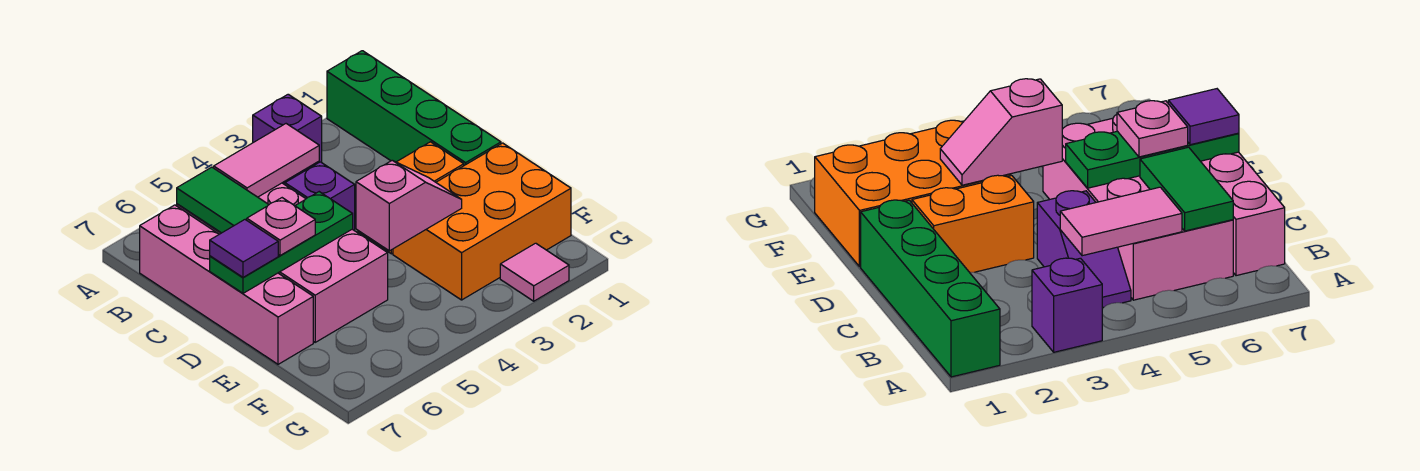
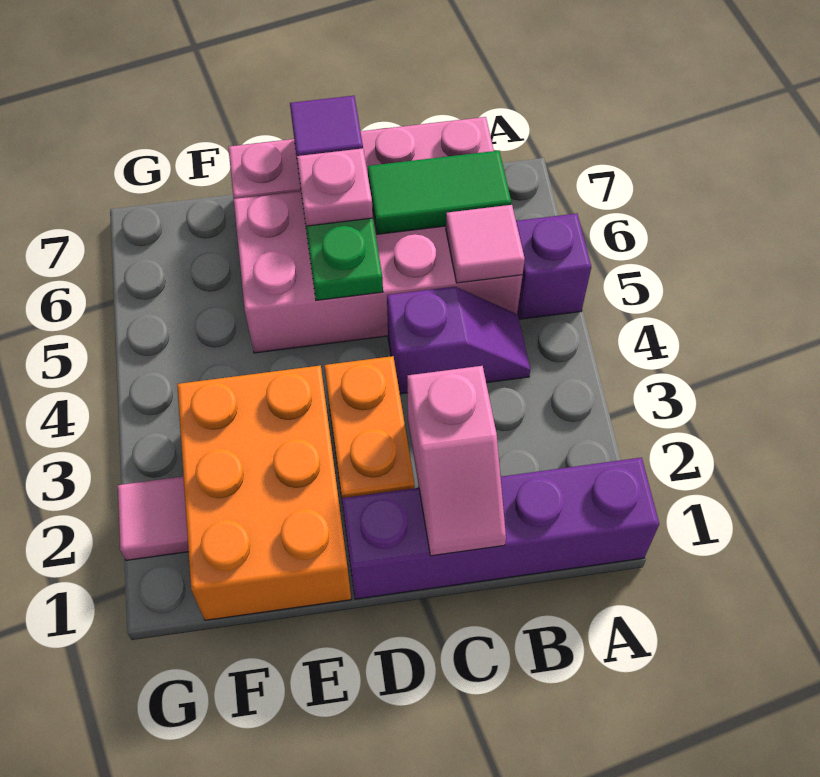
green brick A1:D1 level 1 -> purple brick A1:D1 level 1
purple brick A3 level 1 -> purple brick A5 level 1
pink tile B4:B5 level 2 -> pink tile B5 level 2
pink slope E3:E4 level 2 top 4 -> pink slope C1:C2 level 2 top 2

